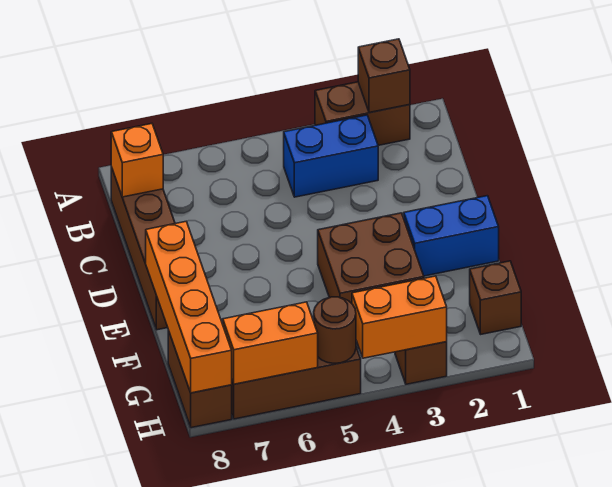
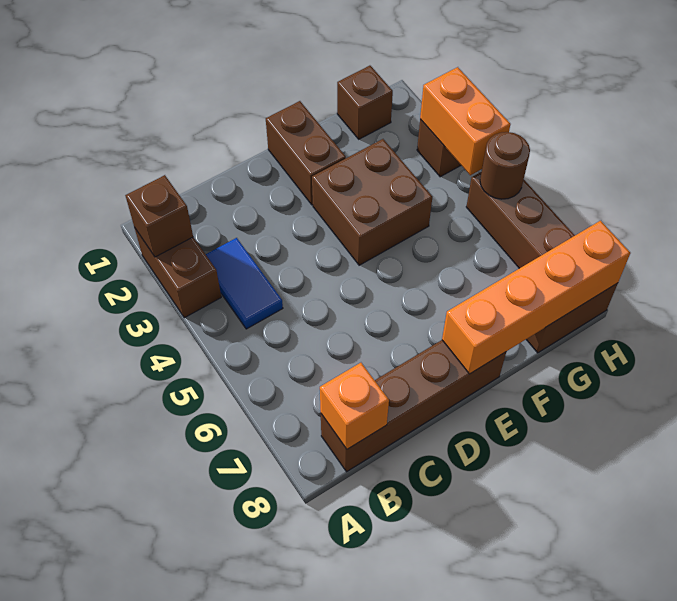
blue brick B3:B4 level 1 -> blue tile B3:B4 level 1
blue brick E1:E2 level 1 -> brown brick E1:E2 level 1
orange brick H6:H7 level 2 -> none

